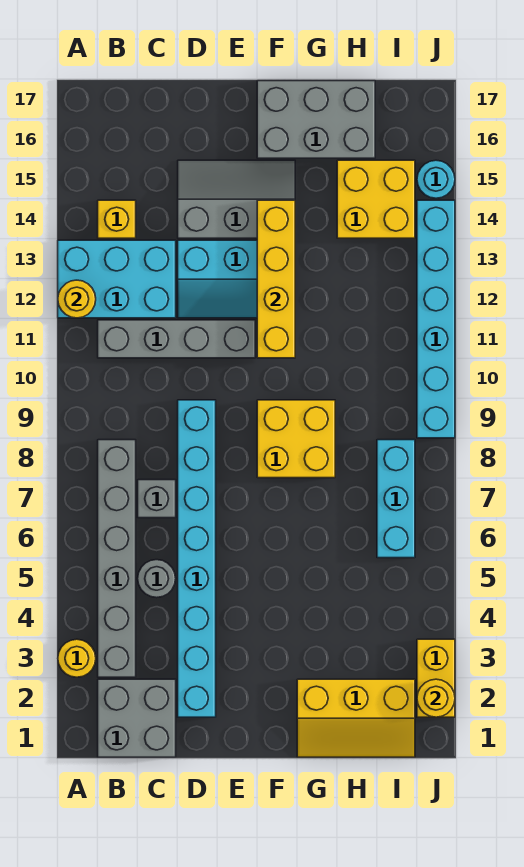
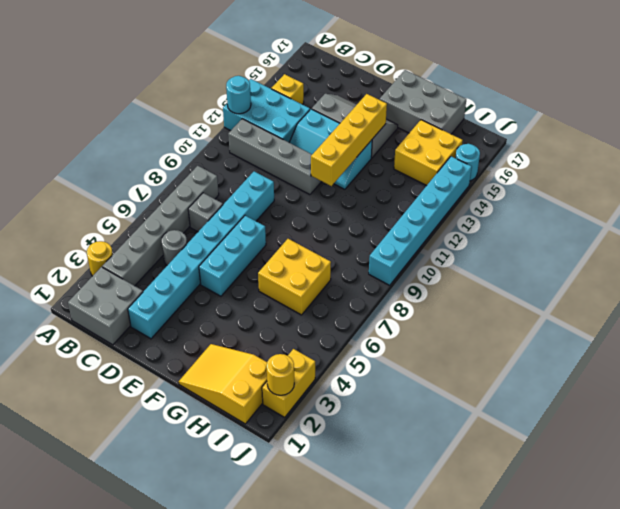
yellow round brick A12 level 2 -> cyan round brick A12 level 2
yellow brick F8:G9 level 1 -> yellow brick G6:H7 level 1
yellow slope G1:I2 level 1 top 2 -> yellow slope G1:I2 level 1 top I
cyan brick I6:I8 level 1 -> cyan brick E5:E7 level 1

